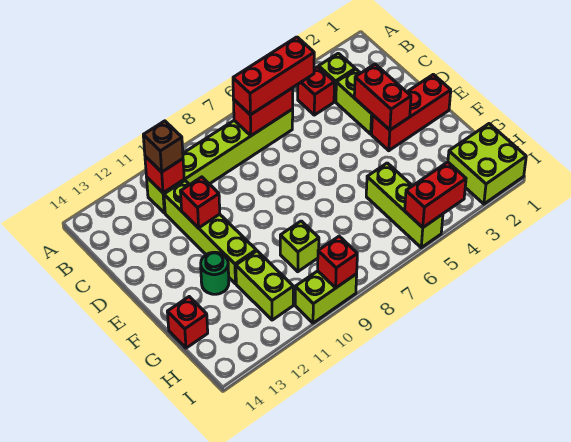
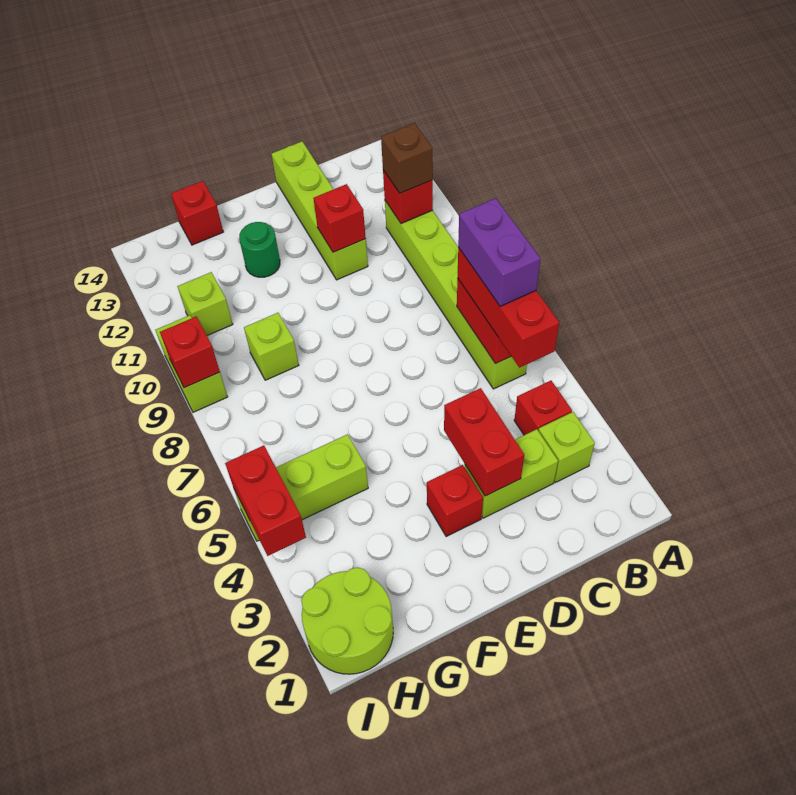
none -> purple brick B6:B7 level 4
lime brick C11:F11 level 1 -> lime brick D11:D14 level 1
red brick D3:E3 level 2 -> red brick D3:D4 level 2
red brick E1:E3 level 1 -> red brick E3 level 1
lime brick G11:H11 level 1 -> lime brick H11 level 1
lime brick H1:I2 level 1 -> lime round brick H1:I2 level 1

